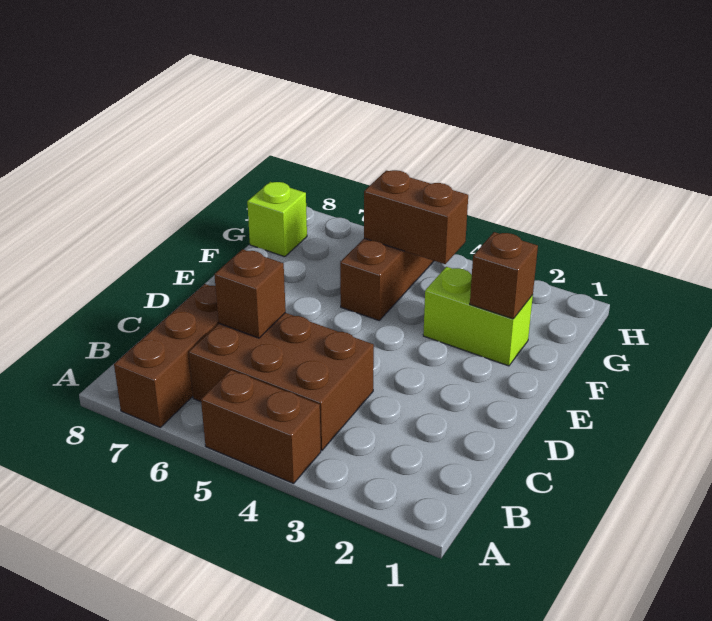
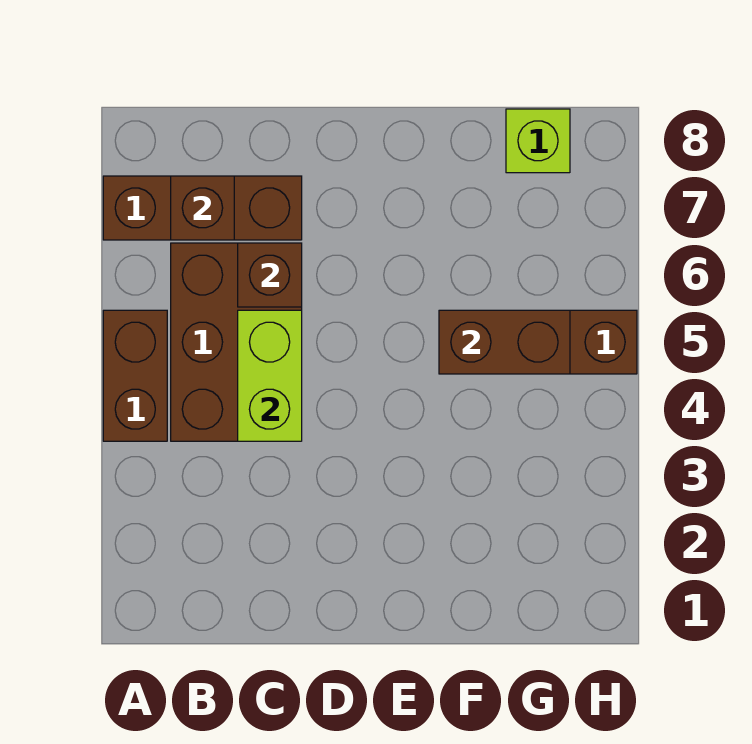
lime brick F2:F3 level 1 -> lime brick C4:C5 level 2
brown brick F2 level 2 -> brown brick B7 level 2
brown brick G4:G5 level 2 -> brown brick F5:G5 level 2

